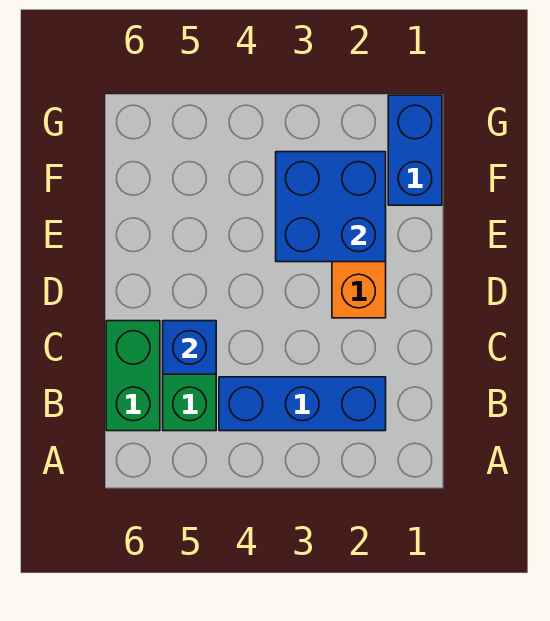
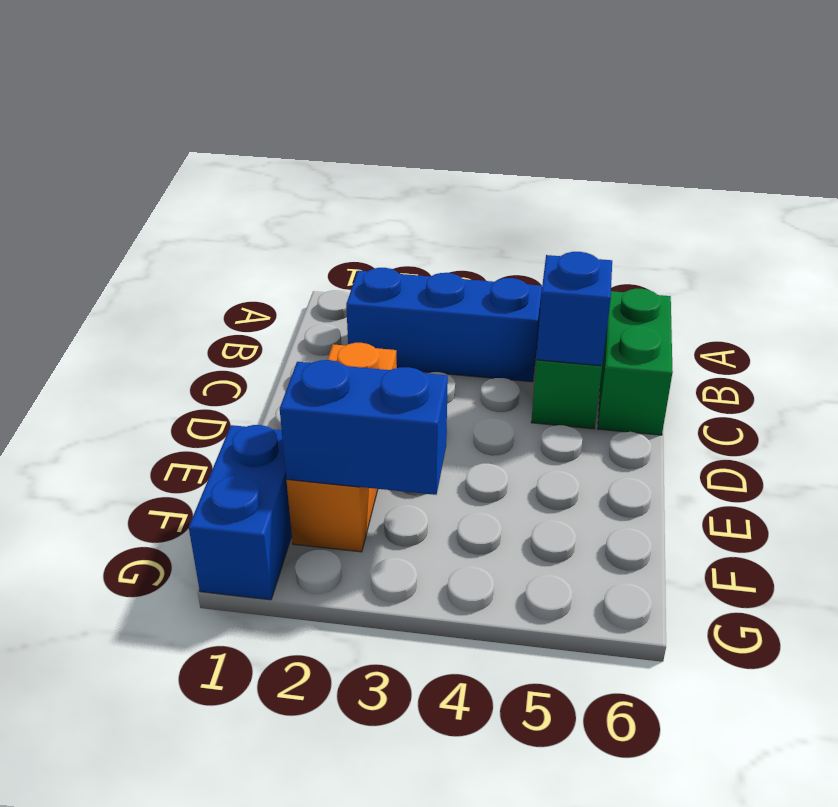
blue brick E2:F3 level 2 -> blue brick F2:F3 level 2

